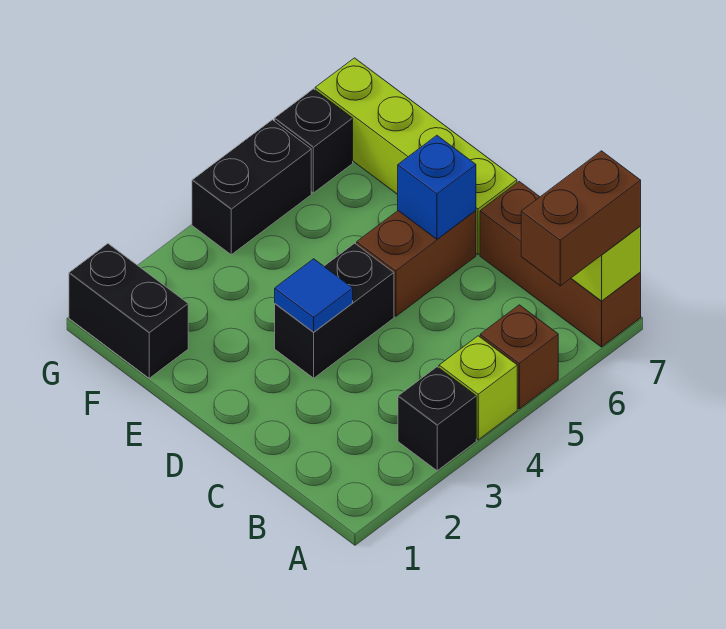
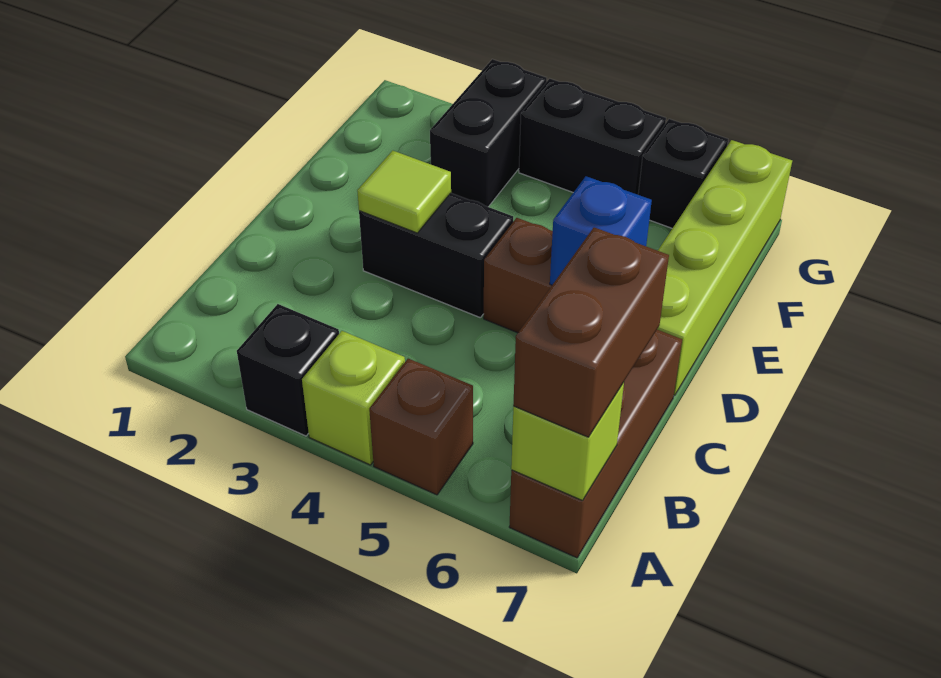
brown brick A6:A7 level 3 -> brown brick A7:B7 level 3
blue tile D3 level 2 -> lime tile D3 level 2
black brick F1:G1 level 1 -> black brick F3:G3 level 1

